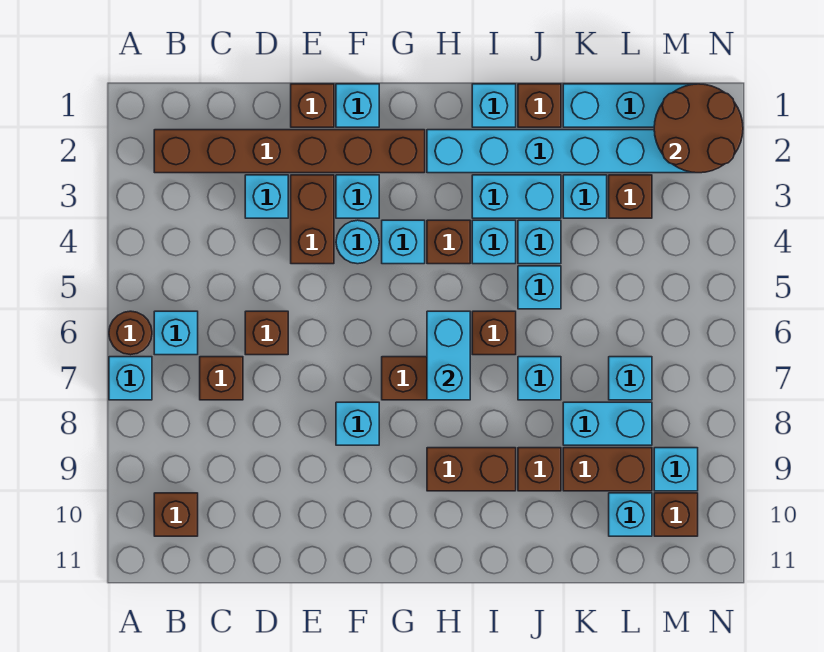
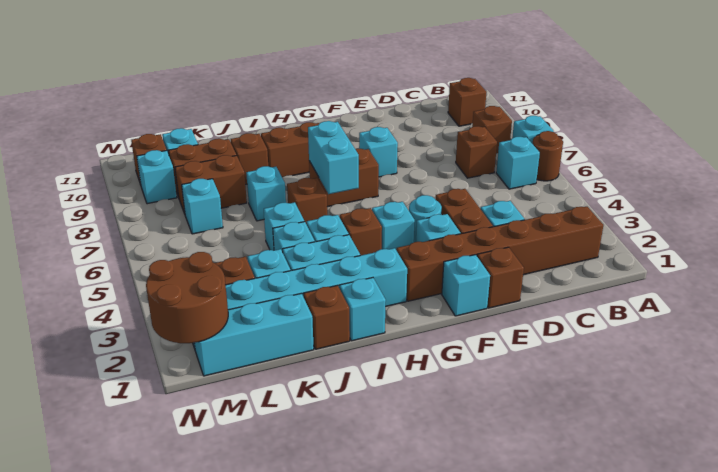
brown brick D6 level 1 -> brown brick B8 level 1
cyan brick K8:L8 level 1 -> brown brick K8:L8 level 1

